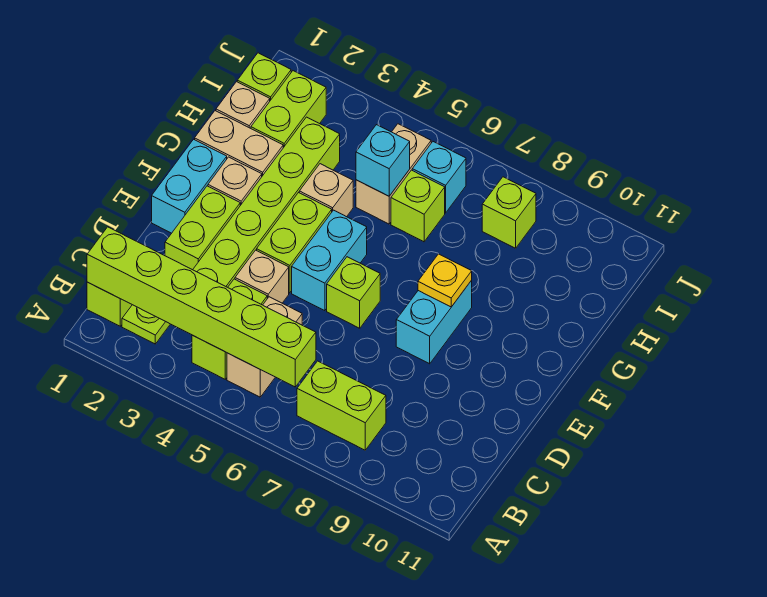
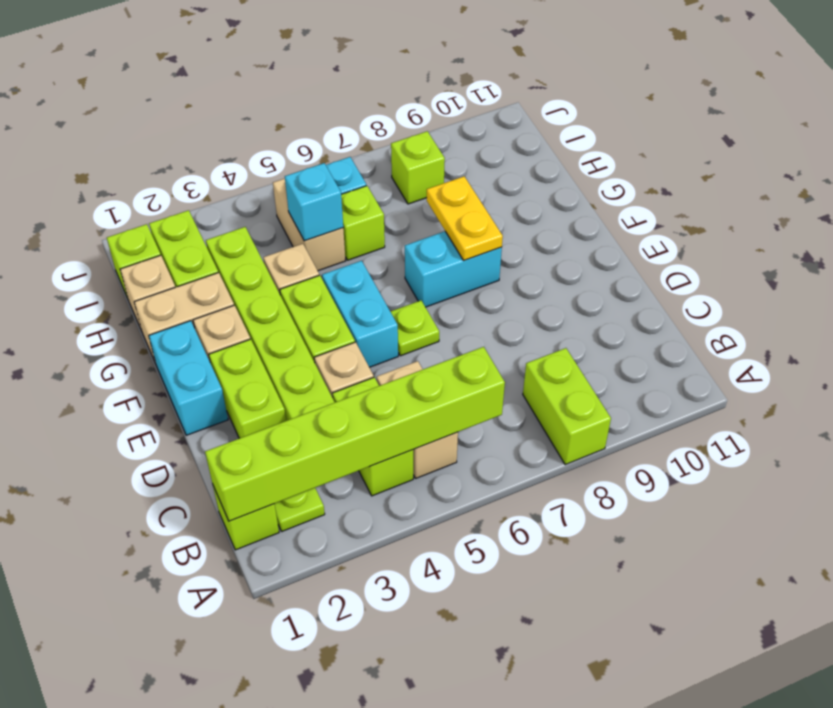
lime brick B7:B8 level 1 -> lime brick A8:B8 level 1
lime brick E6 level 1 -> lime plate E6 level 1
cyan brick E8:F8 level 1 -> cyan brick F7:F8 level 1
yellow plate F8 level 2 -> yellow plate F8:G8 level 2

